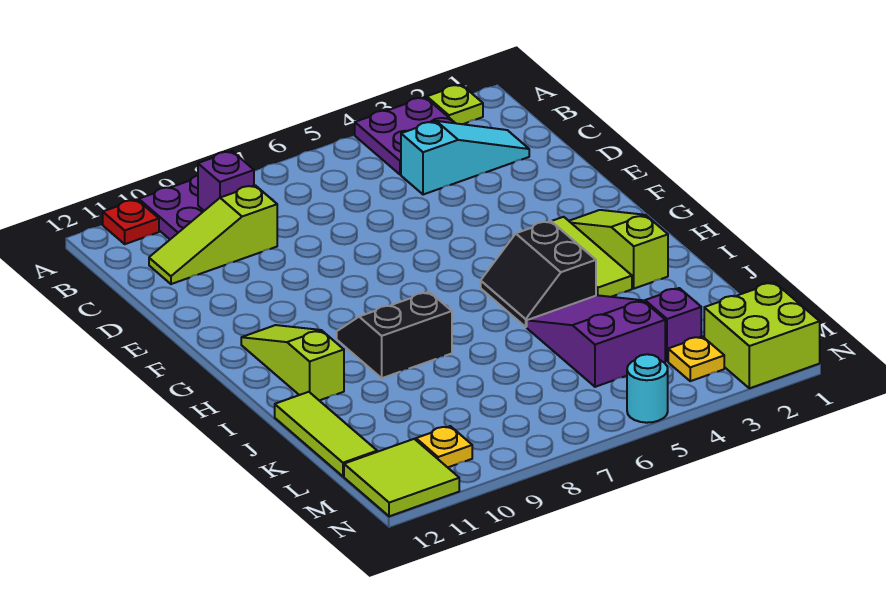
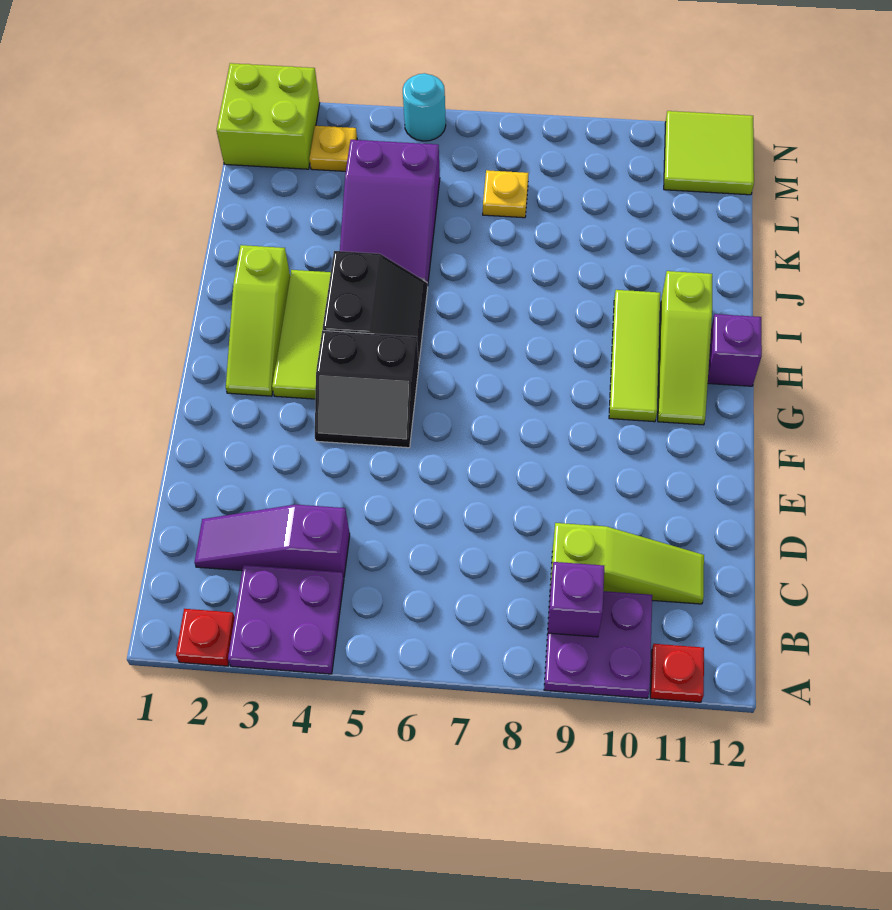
lime plate A2 level 1 -> red plate A2 level 1
cyan slope C2:C4 level 1 top 4 -> purple slope C2:C4 level 1 top 4
black slope H8:I9 level 1 top I -> black slope F4:G5 level 1 top G
lime tile J12:L12 level 1 -> lime tile G10:I10 level 1
purple brick L3 level 1 -> purple brick H12 level 1
yellow plate M10 level 1 -> yellow plate L7 level 1

